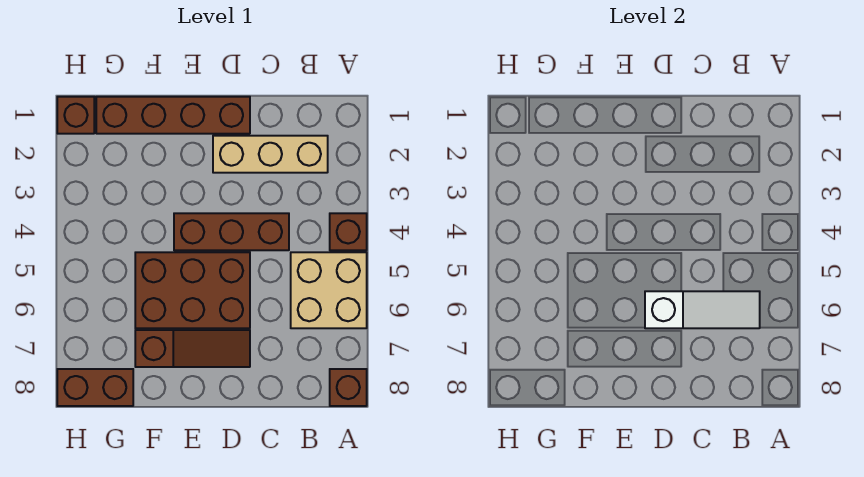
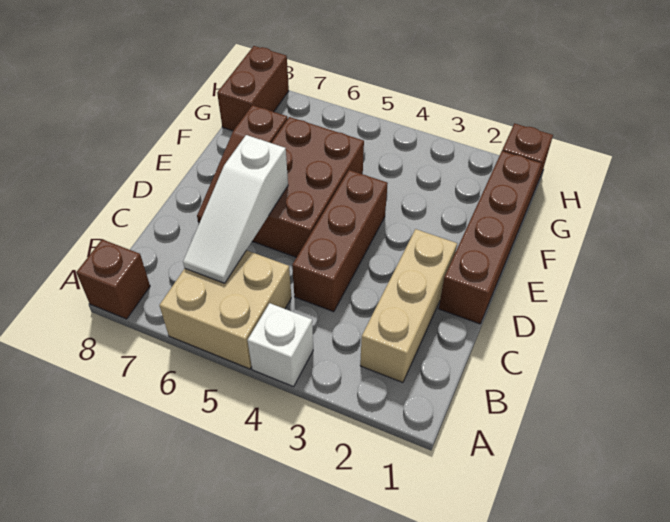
brown brick A4 level 1 -> white brick A4 level 1

